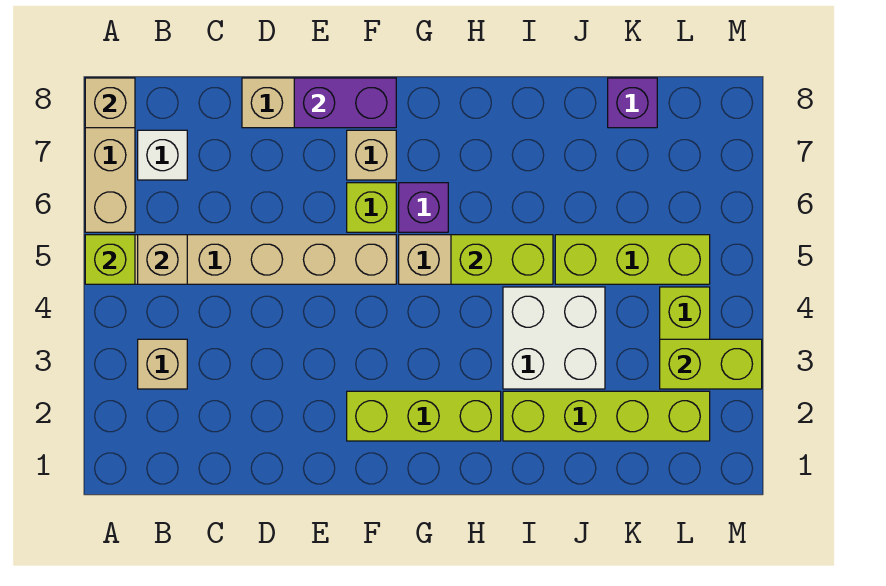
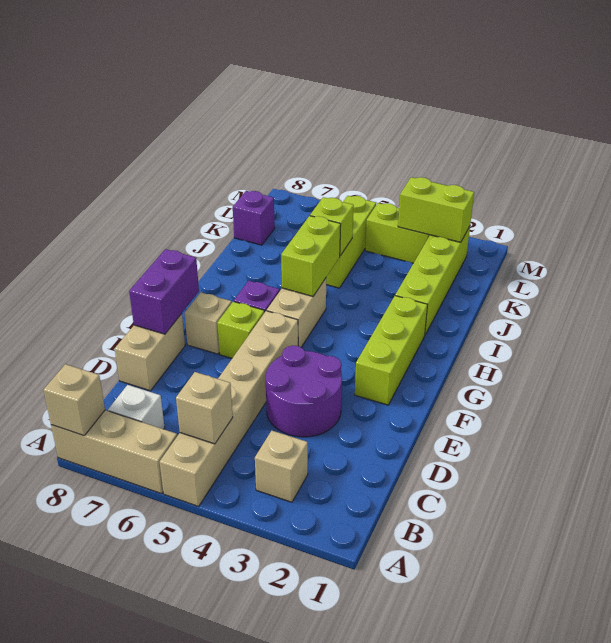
lime brick A5 level 2 -> lime brick J5 level 2
none -> purple round brick D3:E4 level 1
white brick I3:J4 level 1 -> none
lime brick L3:M3 level 2 -> lime brick L2:L3 level 2

